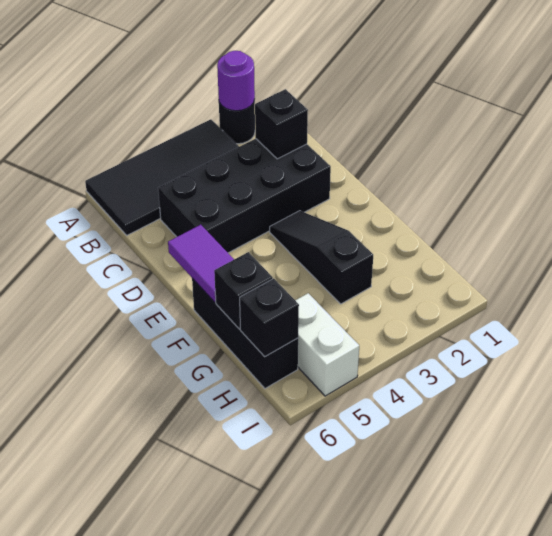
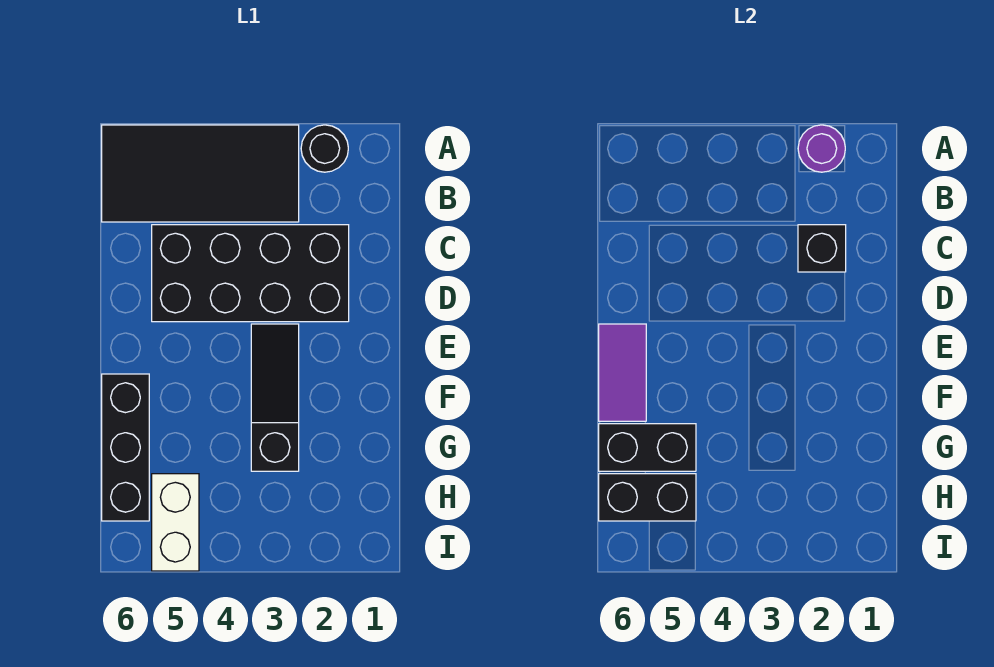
black brick G6 level 2 -> black brick G5:G6 level 2
black brick H6 level 2 -> black brick H5:H6 level 2

